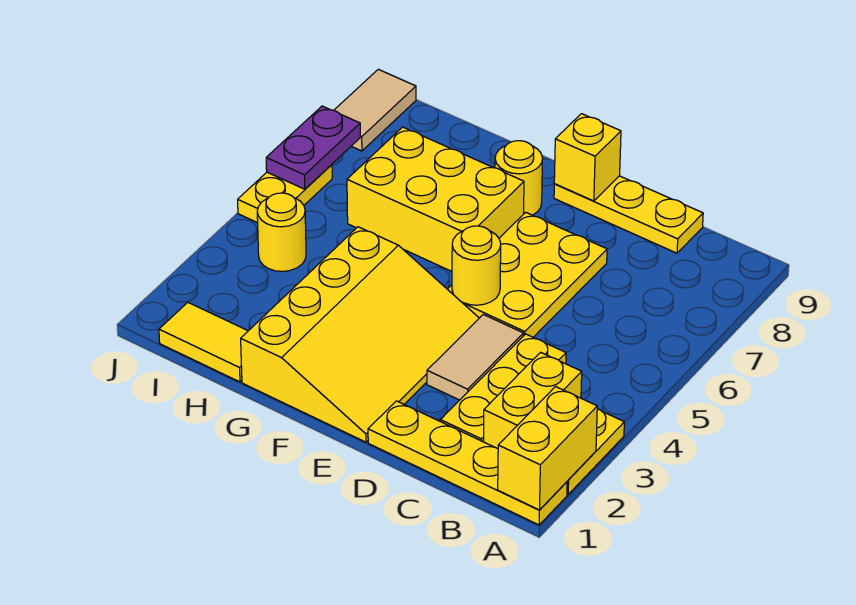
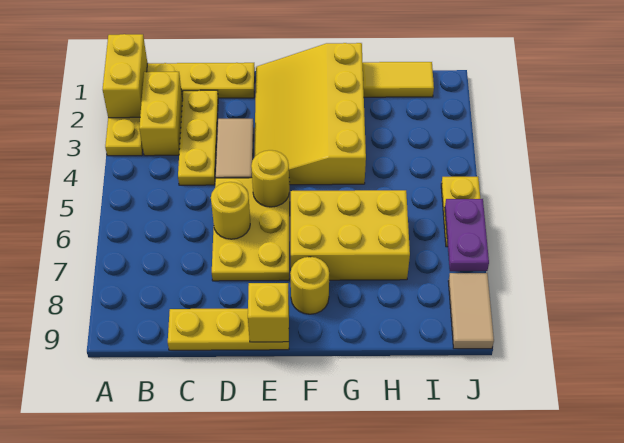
yellow round brick I4 level 1 -> yellow round brick D6 level 2

